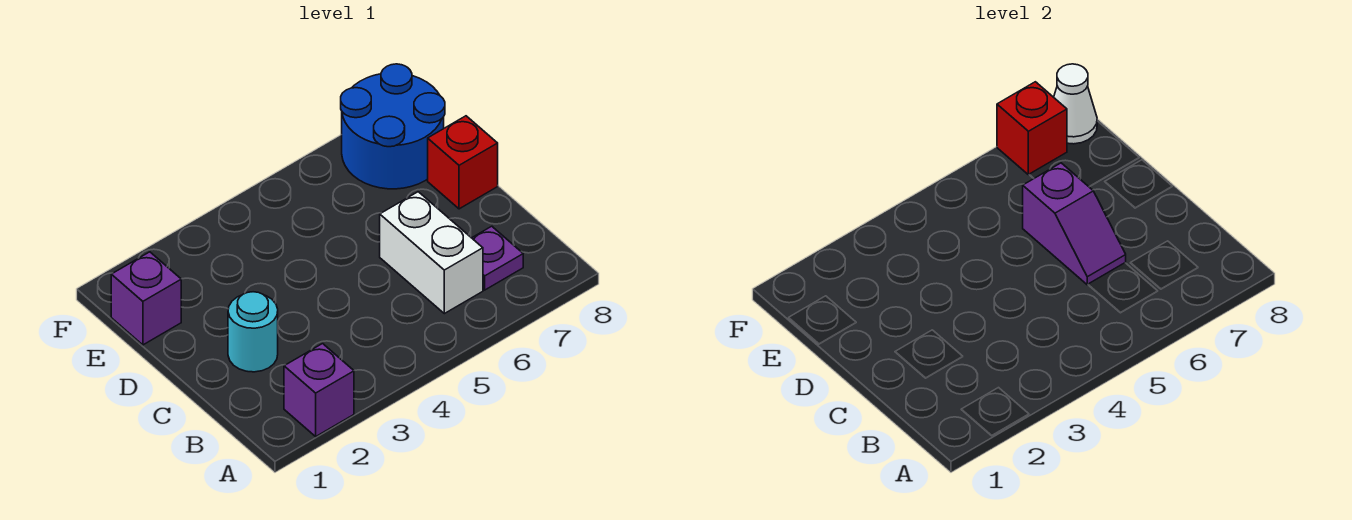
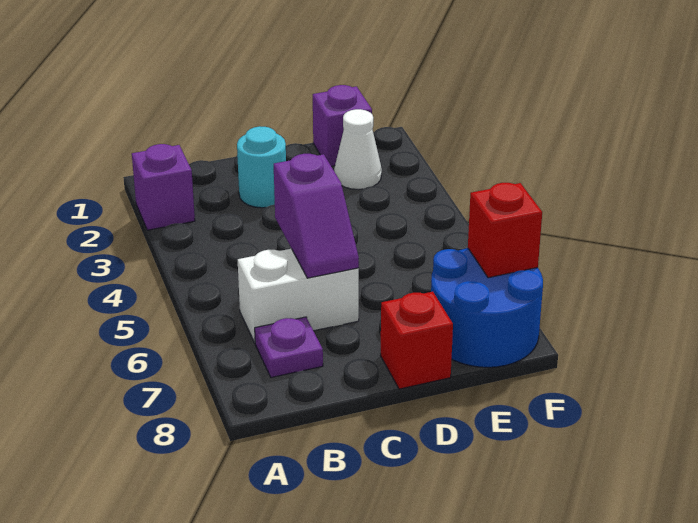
purple slope C6:D6 level 2 top D -> purple slope C5:C6 level 2 top 5
white cone F8 level 2 -> white cone E2 level 1

